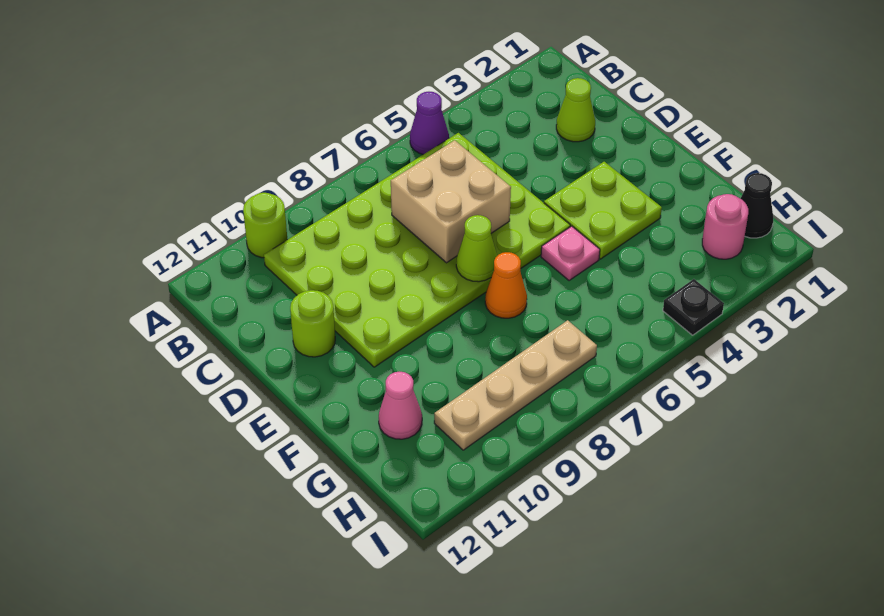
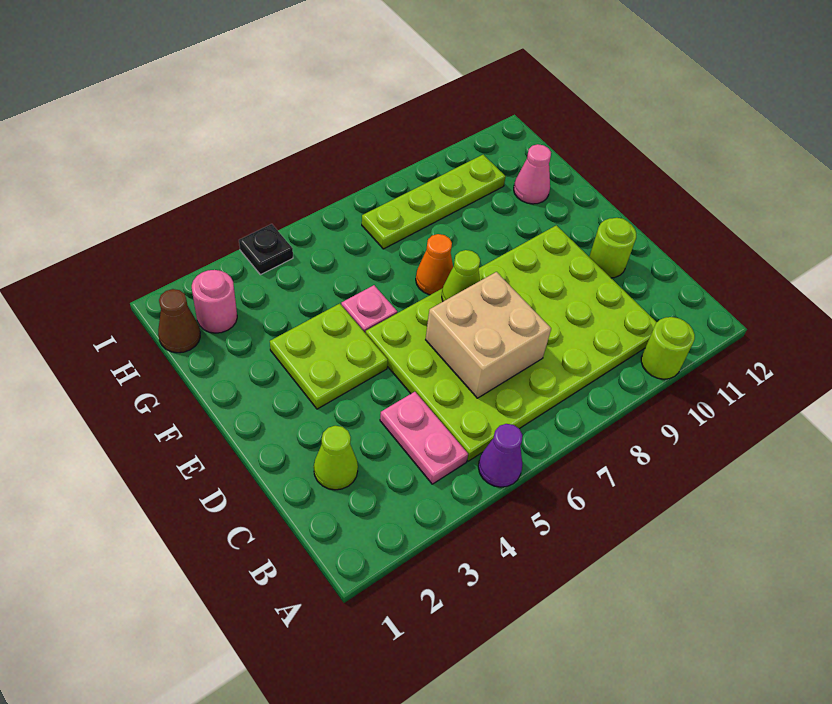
none -> pink plate B4:C4 level 1
black cone H1 level 1 -> brown cone H1 level 1
tan plate H7:H10 level 1 -> lime plate H7:H10 level 1

